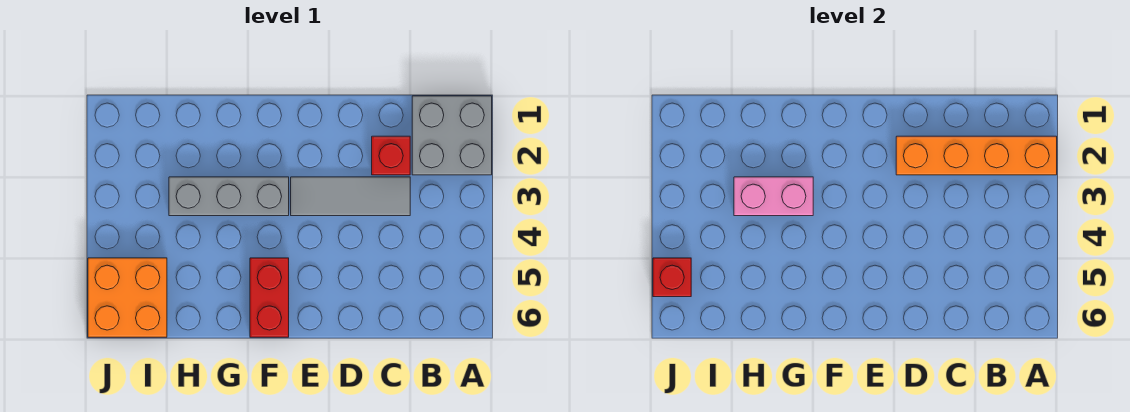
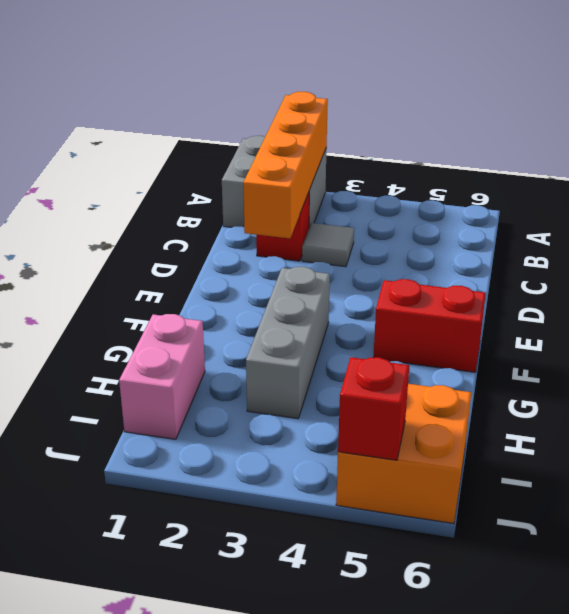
grey tile C3:E3 level 1 -> grey tile C3 level 1
pink brick G3:H3 level 2 -> pink brick H1:I1 level 1

